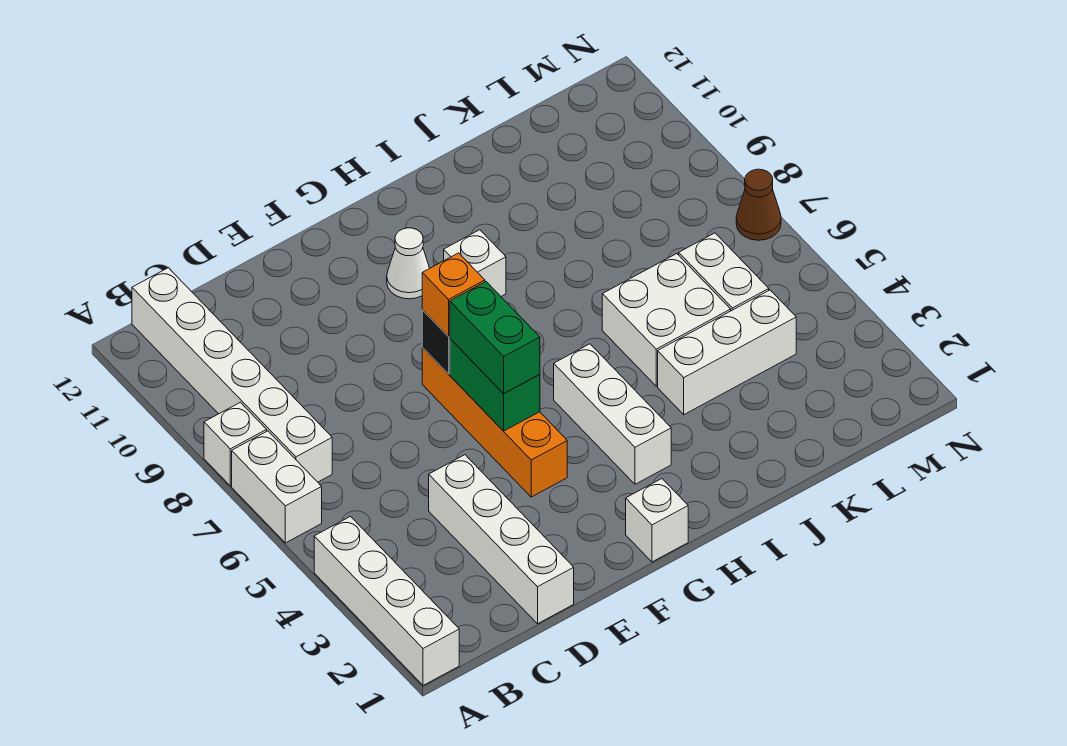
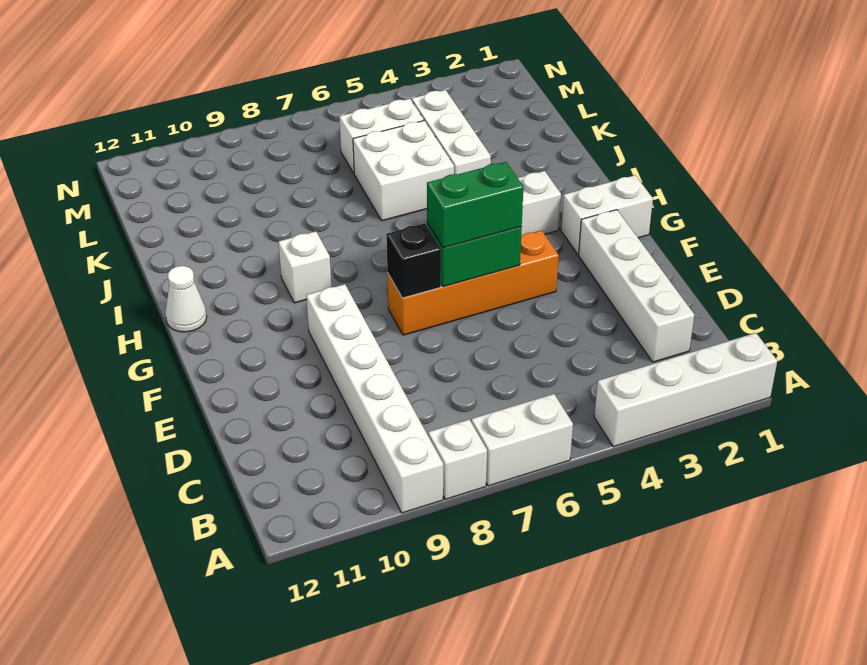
white brick B7:B12 level 1 -> white brick A9:F9 level 1
white brick D1:D4 level 1 -> white brick C2:F2 level 1
orange brick F7 level 3 -> none
white brick G1 level 1 -> white brick G1:G2 level 1
white cone G10 level 1 -> white cone H12 level 1
brown cone N7 level 1 -> none

